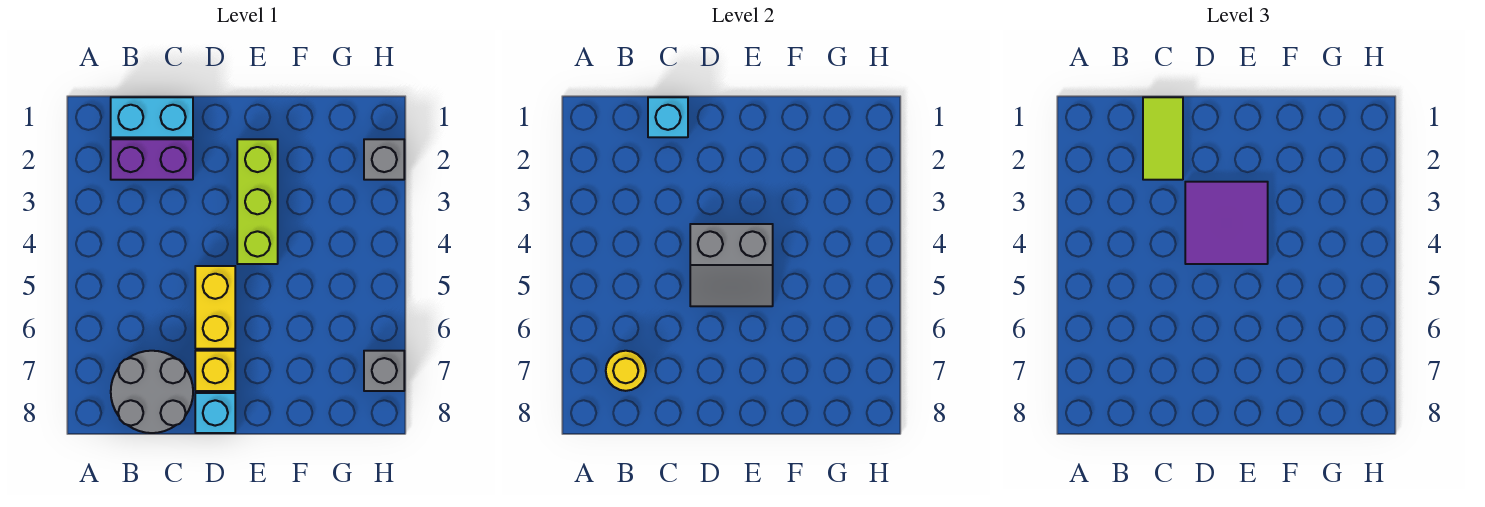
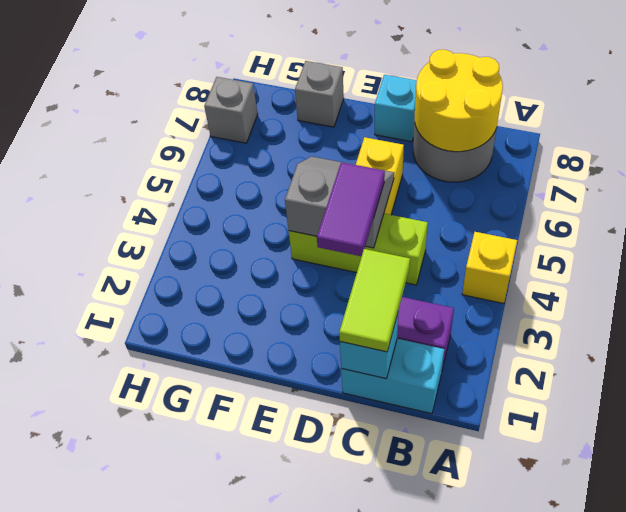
yellow round brick B7 level 2 -> yellow round brick B7:C8 level 2
purple tile D3:E4 level 3 -> purple tile D3:D4 level 3
yellow brick D7 level 1 -> yellow brick A4 level 1
lime brick E2:E4 level 1 -> lime brick C4:E4 level 1
grey brick H2 level 1 -> grey brick F8 level 1

